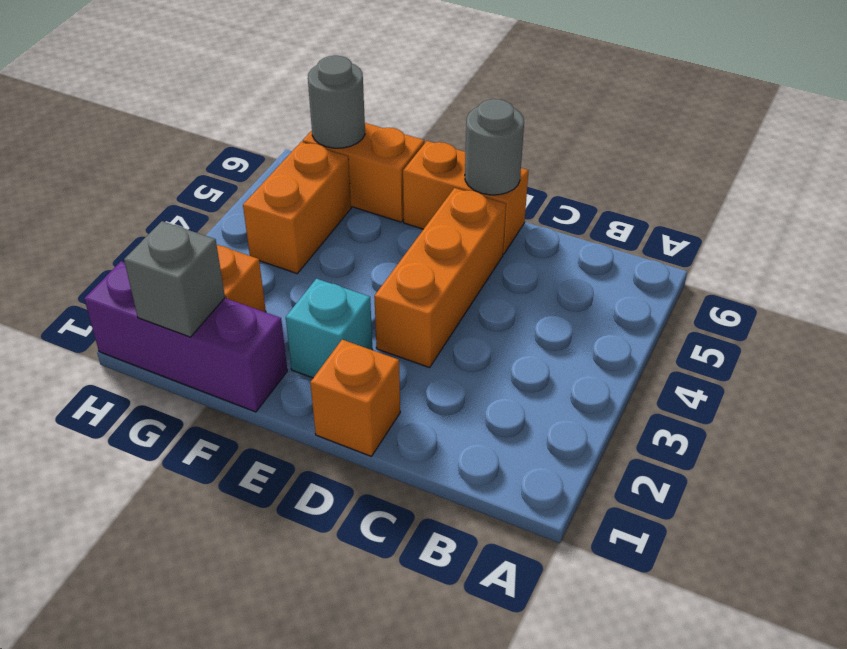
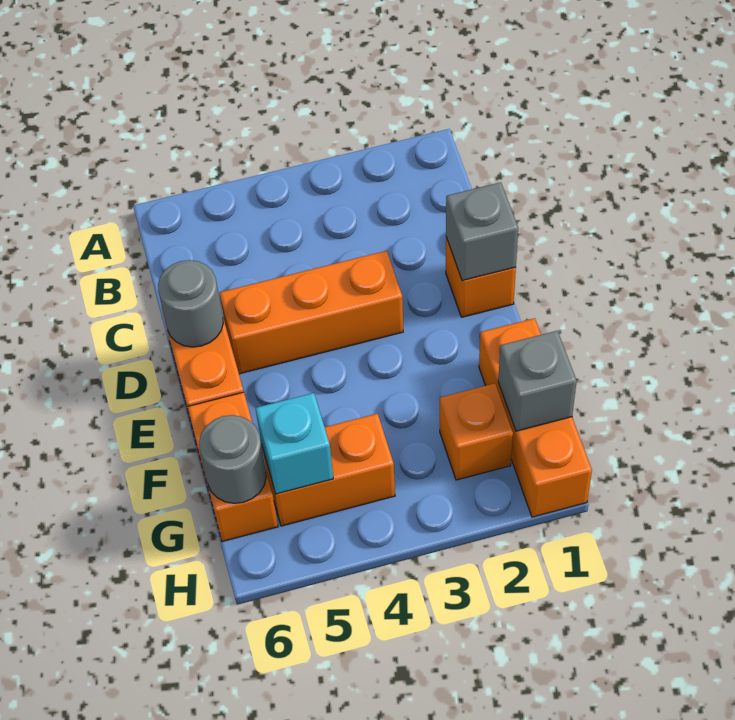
none -> grey brick D1 level 2
cyan brick E2 level 1 -> cyan brick G5 level 2
purple brick F1:H1 level 1 -> orange brick F1:H1 level 1

